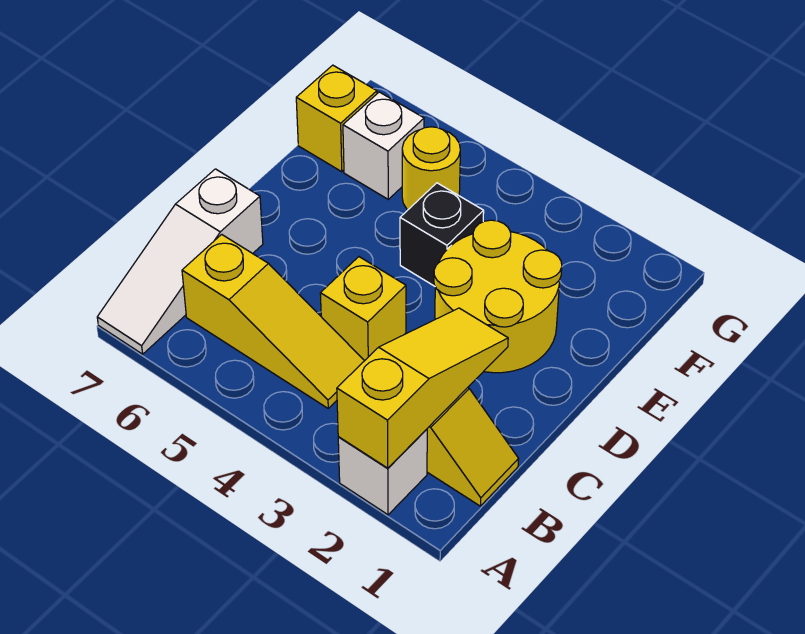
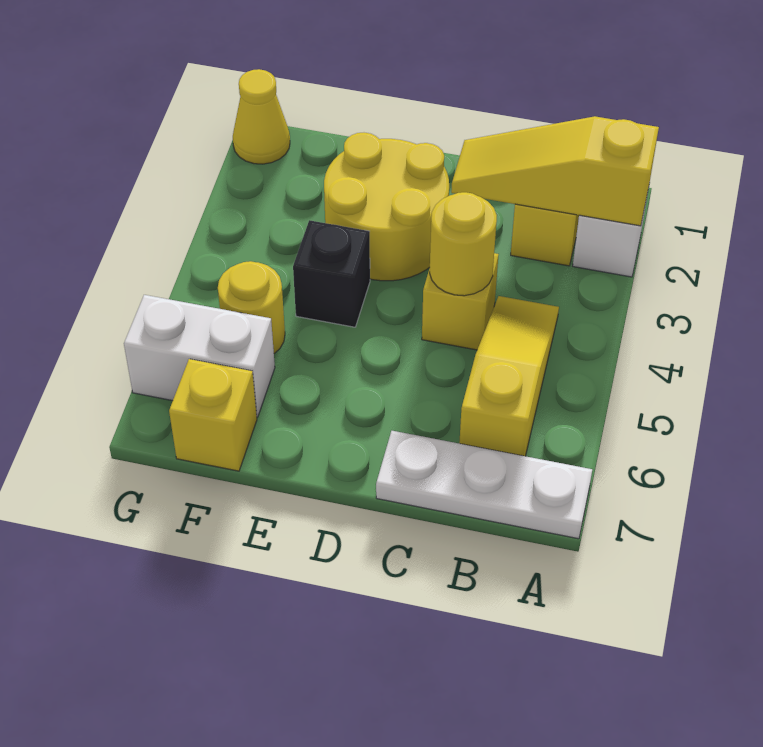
white slope A7:C7 level 1 top C -> white plate A7:C7 level 1
none -> yellow round brick C4 level 2
white brick F6 level 1 -> white brick F6:G6 level 1
none -> yellow cone G1 level 1

